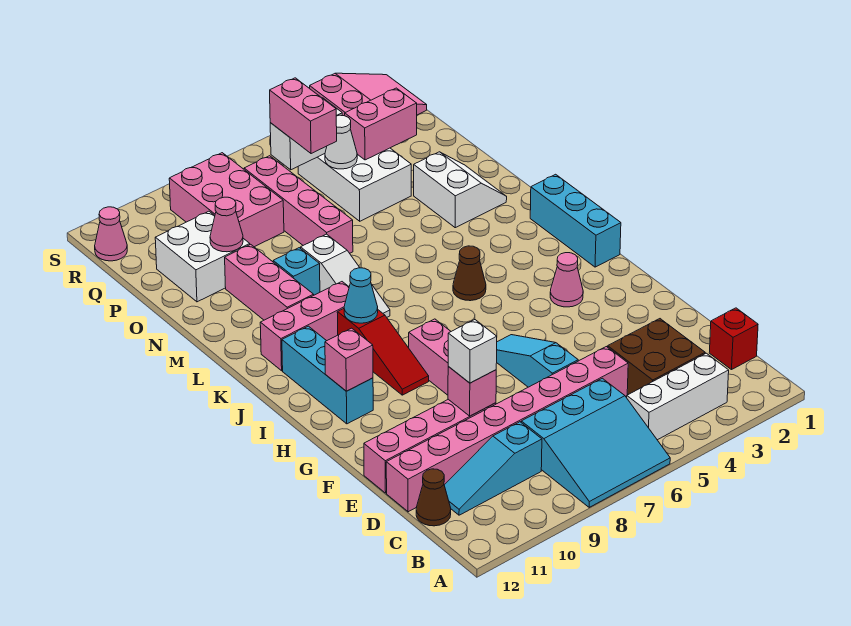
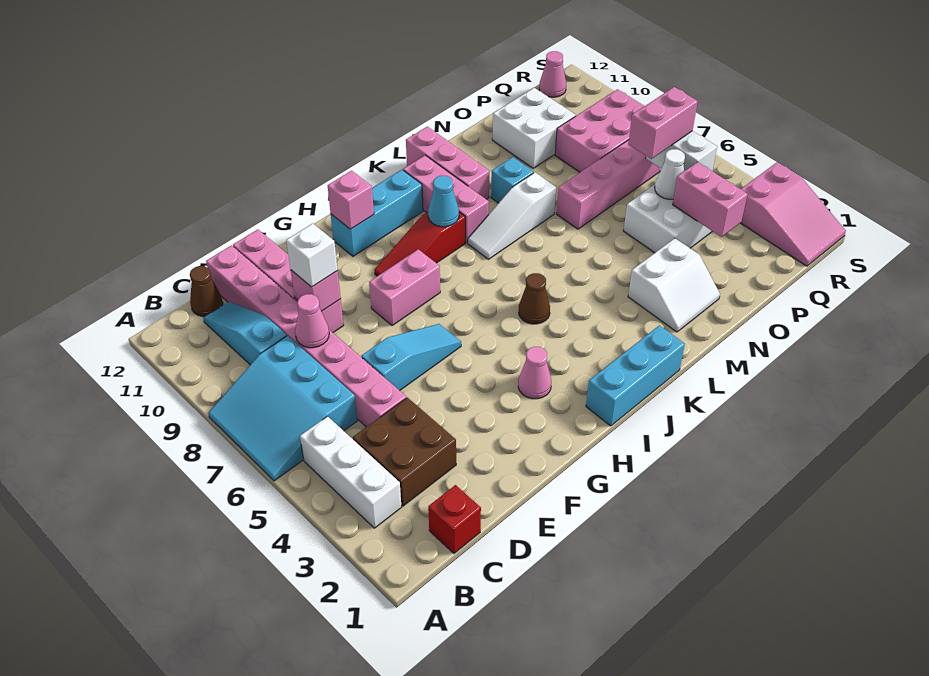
pink brick L10:N10 level 1 -> pink brick L10:L12 level 1
pink cone O10 level 2 -> pink cone D8 level 2

